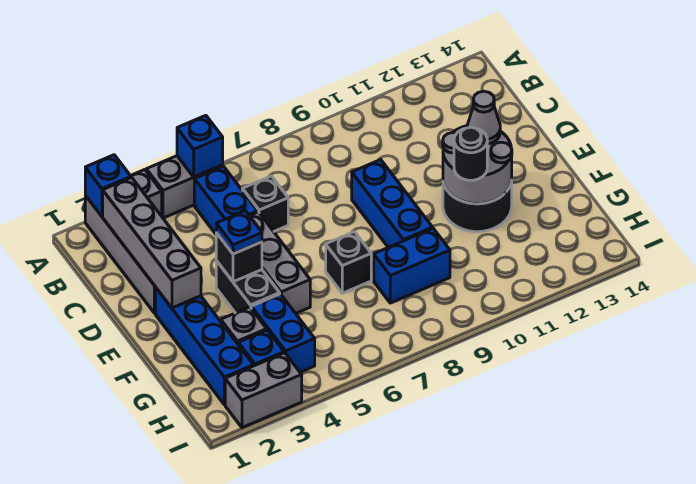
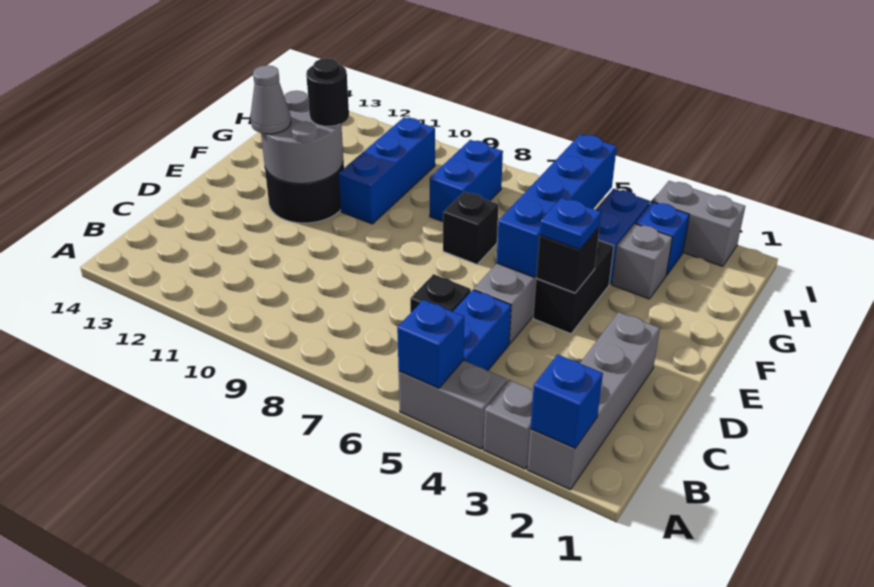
grey brick B2:E2 level 2 -> none
blue brick D9:F9 level 1 -> blue brick F10:H10 level 1
blue brick E2:H2 level 1 -> blue brick E5:H5 level 2
blue brick G8:G9 level 1 -> blue brick G8:H8 level 1

